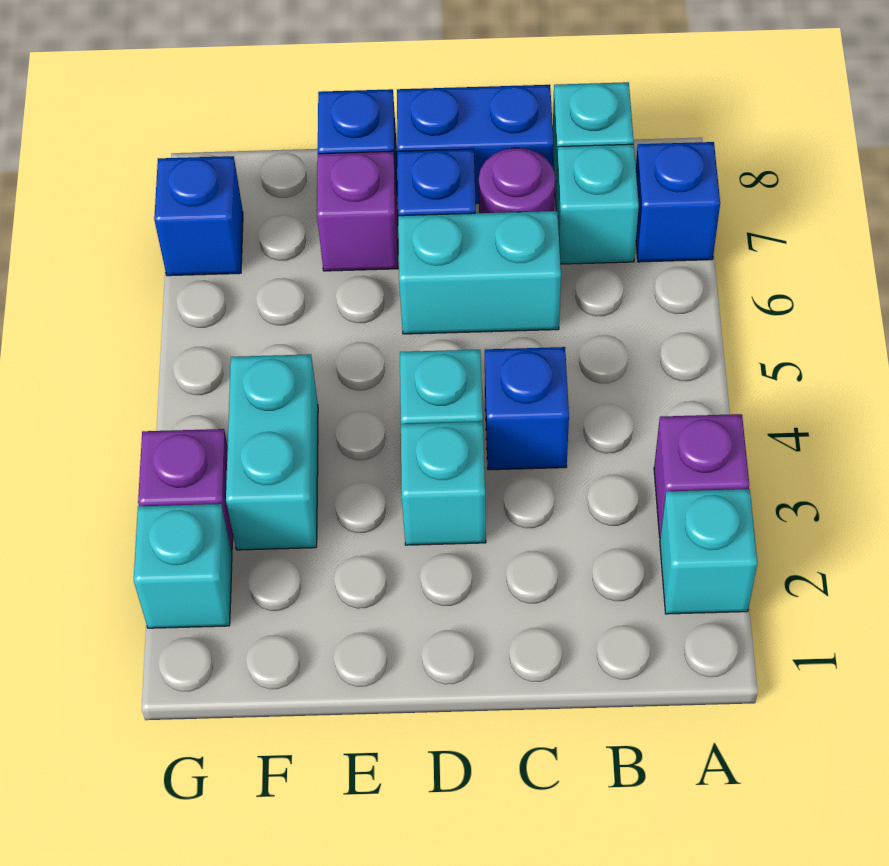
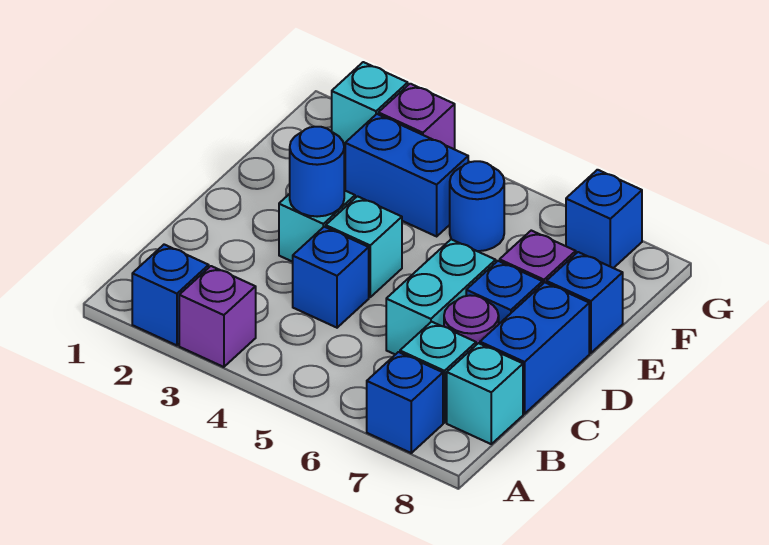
cyan brick A2 level 1 -> blue brick A2 level 1
none -> blue round brick D3 level 2
cyan brick F3:F4 level 1 -> blue brick F3:F4 level 1
none -> blue round brick F5 level 1

